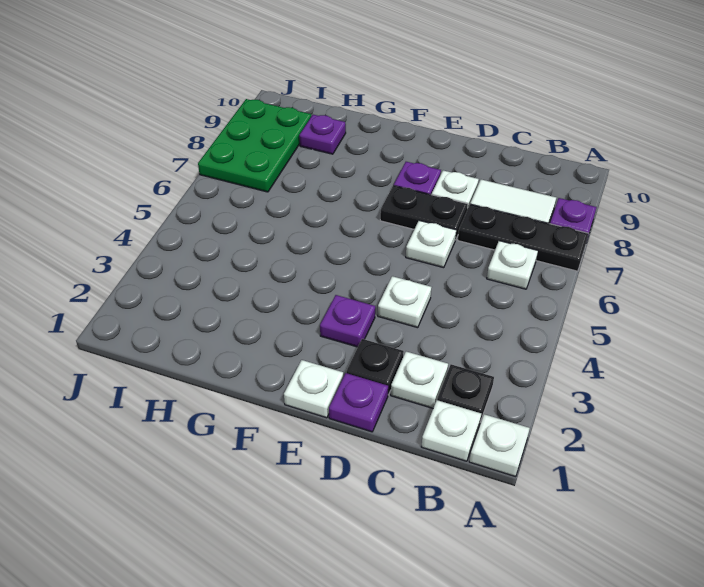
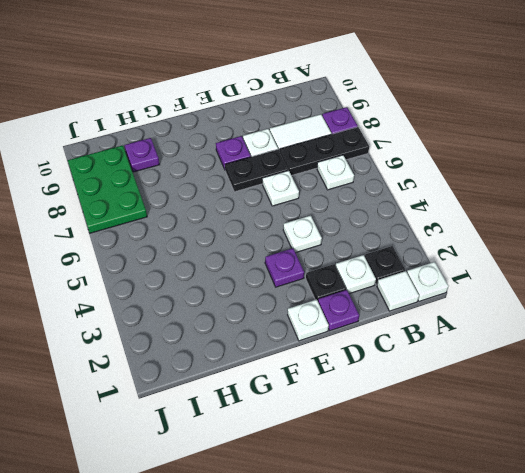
white plate B1 level 1 -> white tile B1 level 1

